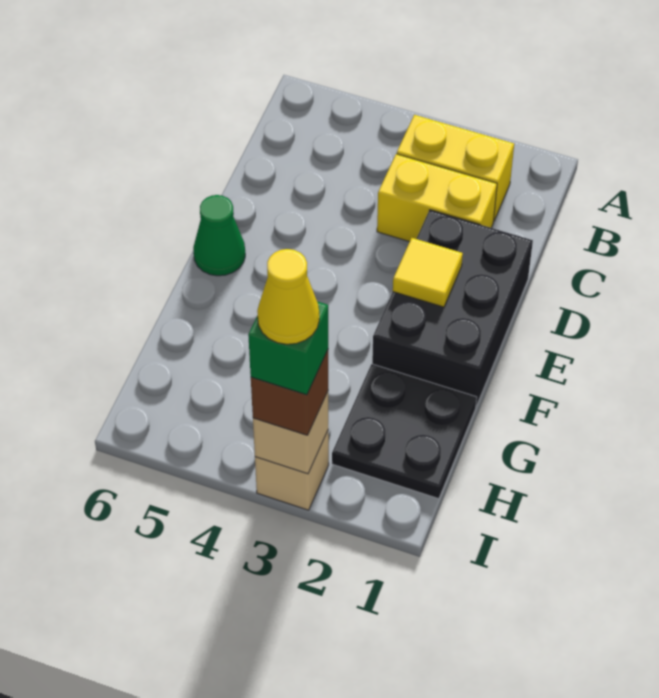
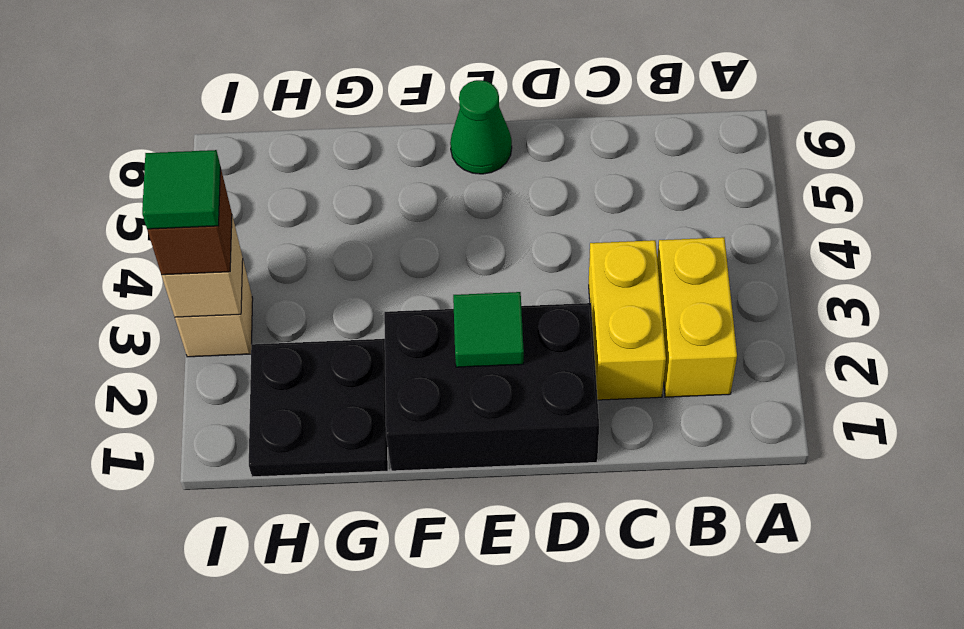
yellow tile E2 level 2 -> green tile E2 level 2
green brick I3 level 4 -> green tile I3 level 4
yellow cone I3 level 5 -> none

